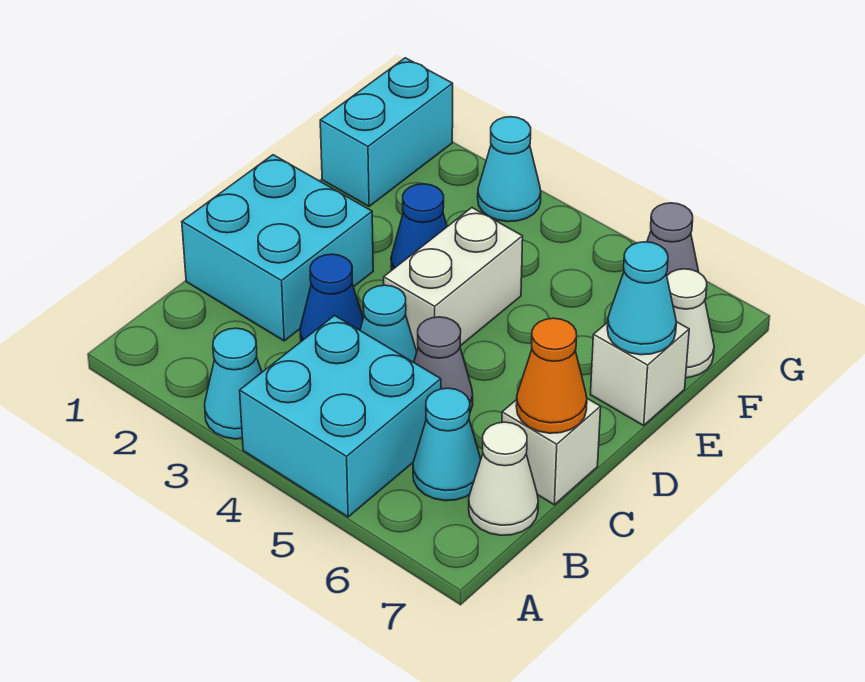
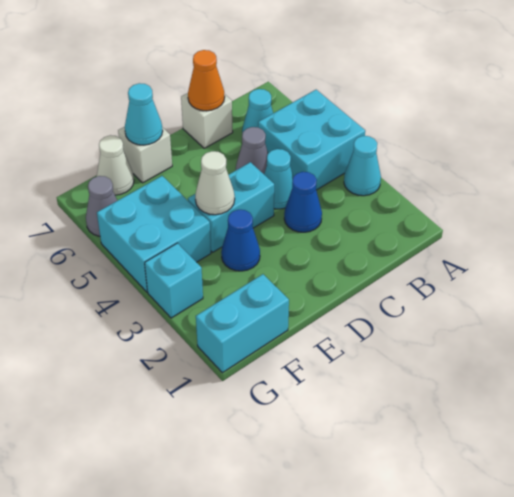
white cone B7 level 1 -> white cone E4 level 2
cyan brick C1:D2 level 1 -> cyan brick F4:G5 level 1
white brick D4:E4 level 1 -> cyan brick D4:E4 level 1
cyan cone G3 level 1 -> cyan brick G3 level 1

